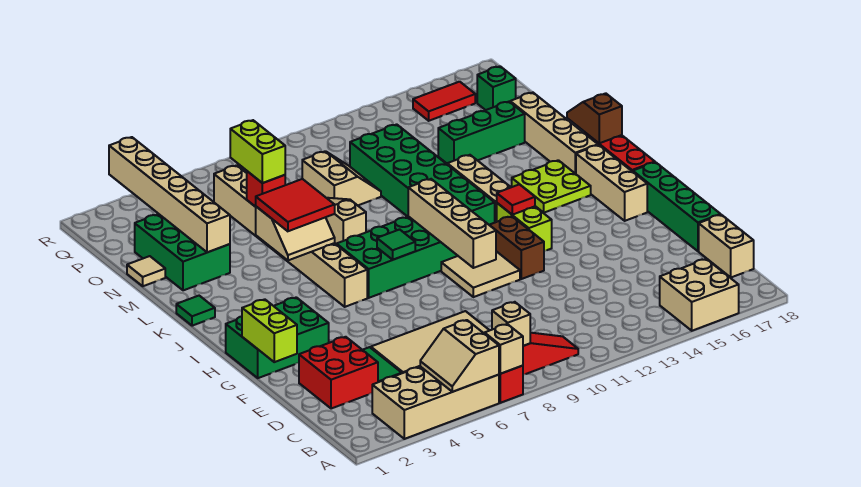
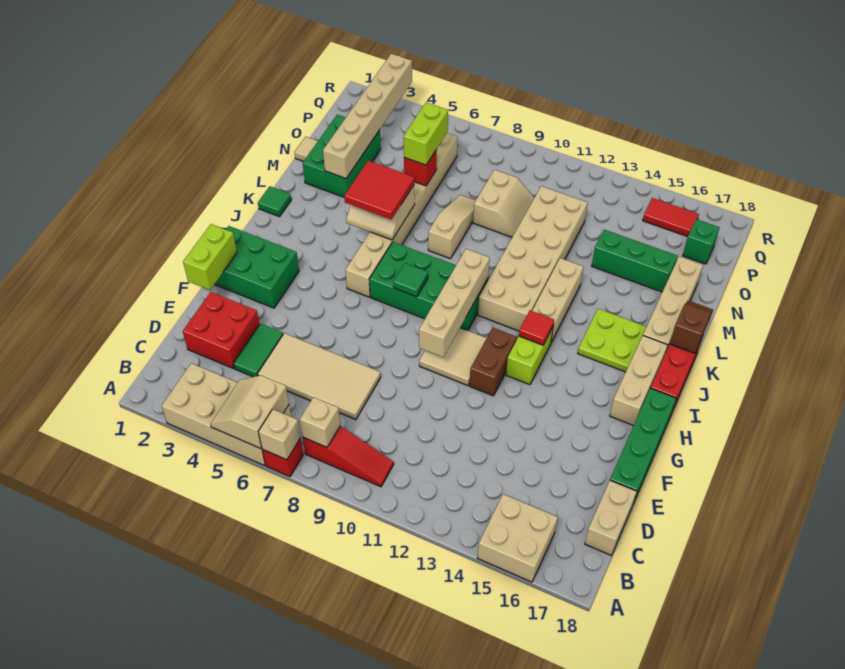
green brick J11:O12 level 1 -> tan brick J11:O12 level 1

